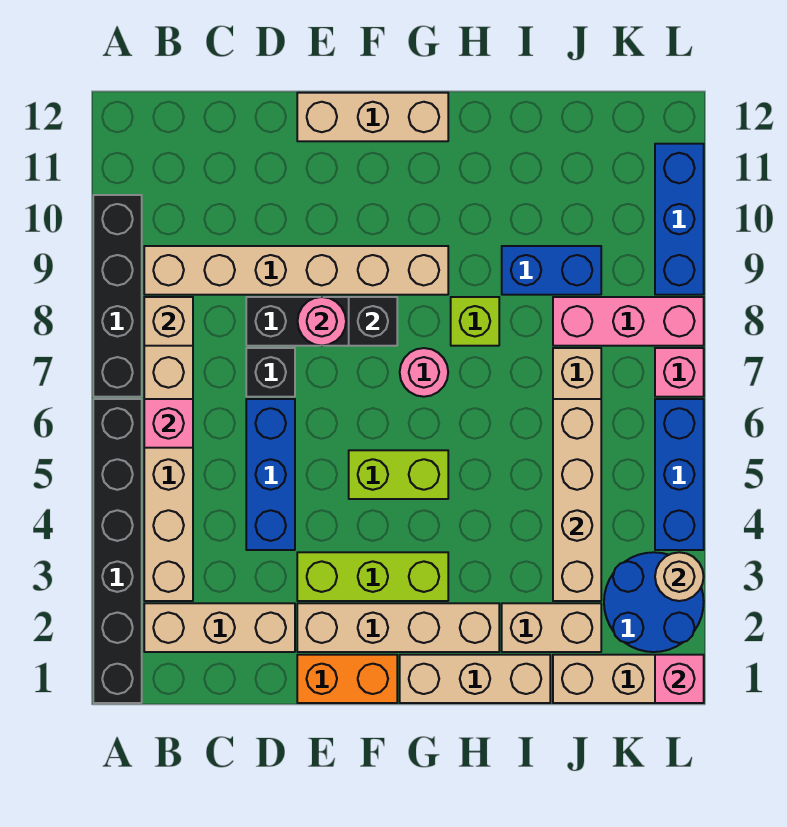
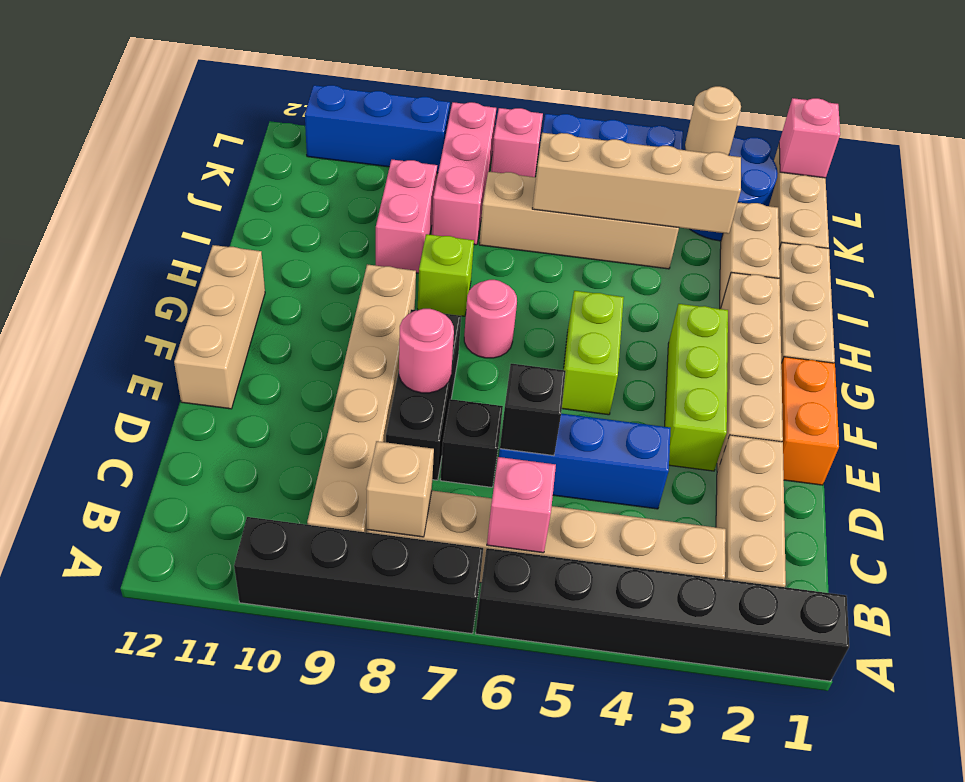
black brick F8 level 2 -> black brick D6 level 2
blue brick I9:J9 level 1 -> pink brick I9:J9 level 1

